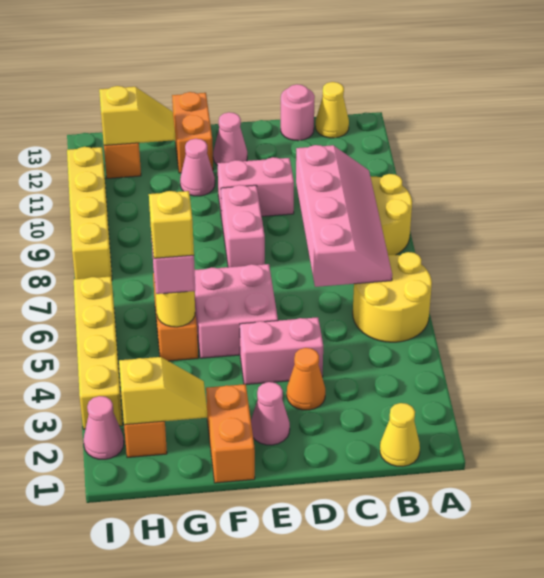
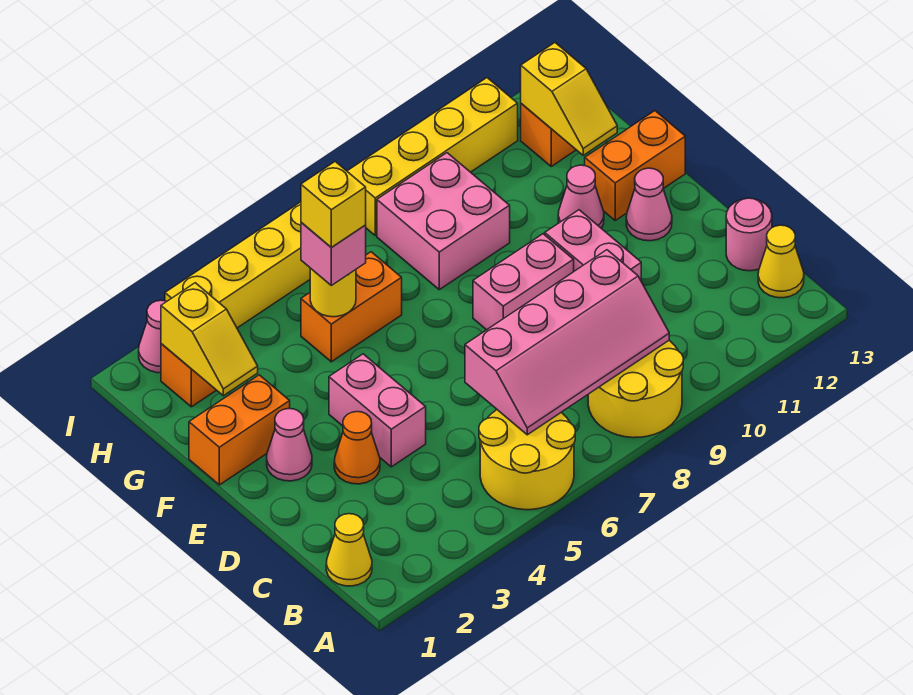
pink brick E5:F6 level 1 -> pink brick G8:H9 level 1

